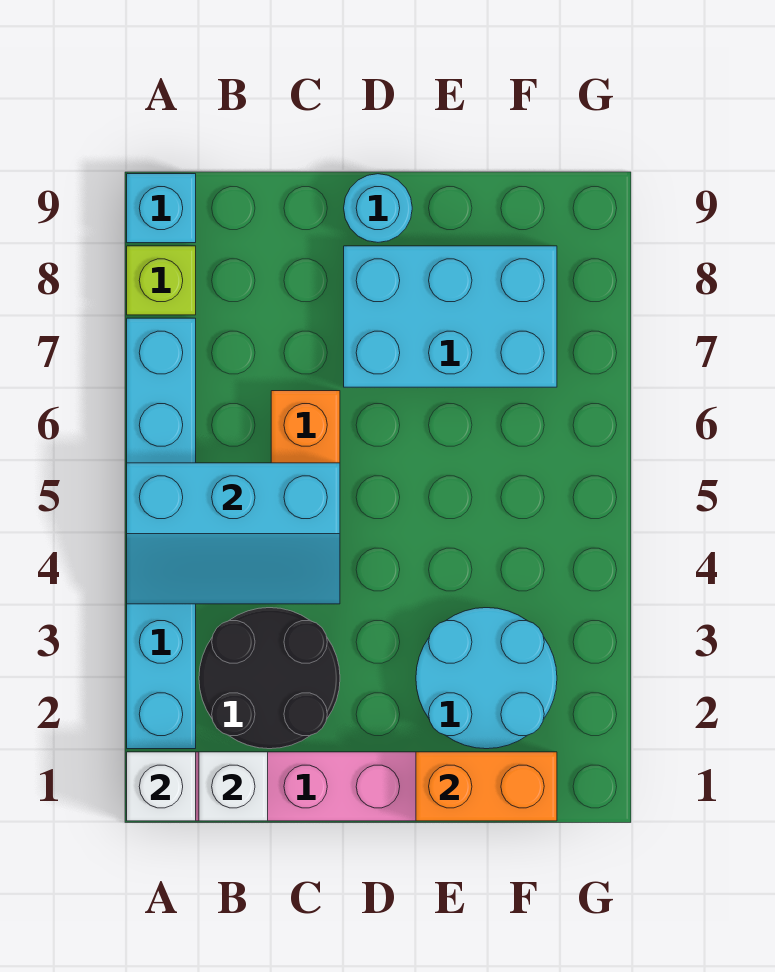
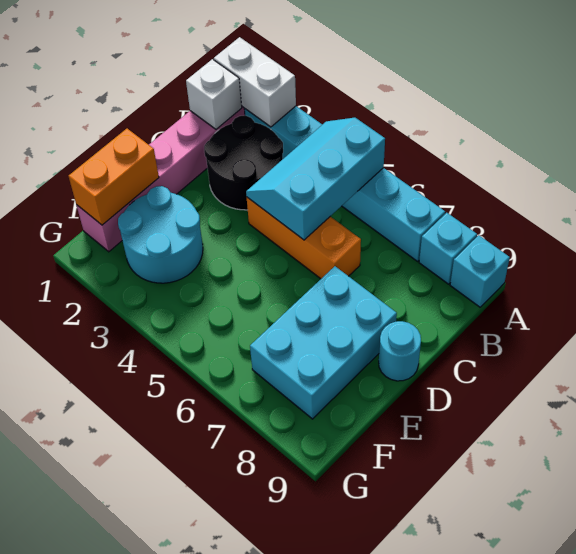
white brick A1 level 2 -> white brick A1:A2 level 2
lime brick A8 level 1 -> cyan brick A8 level 1

